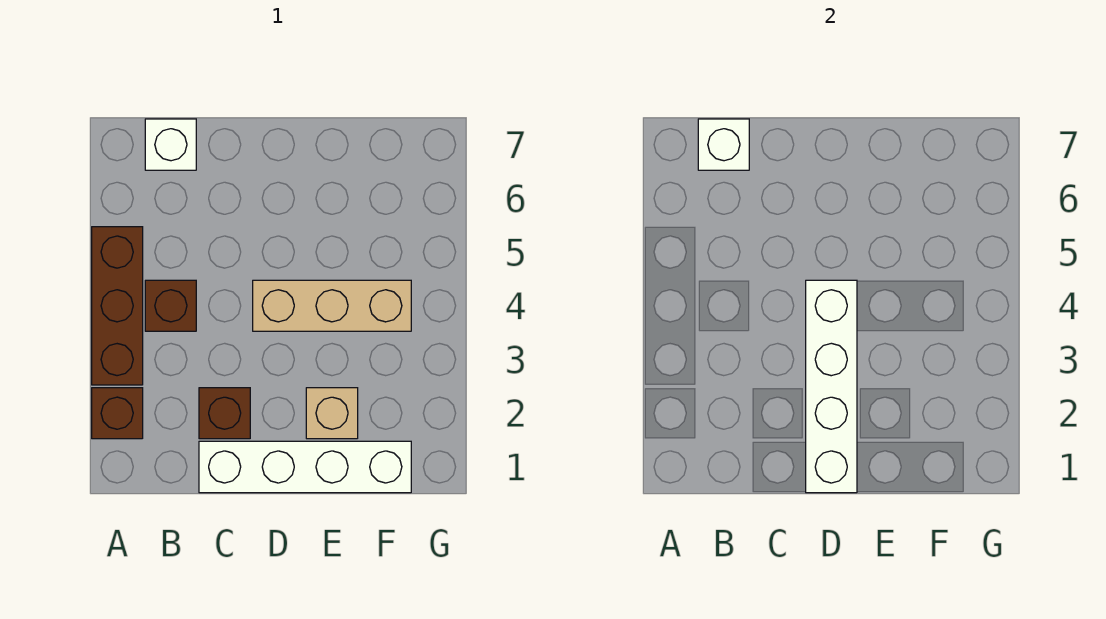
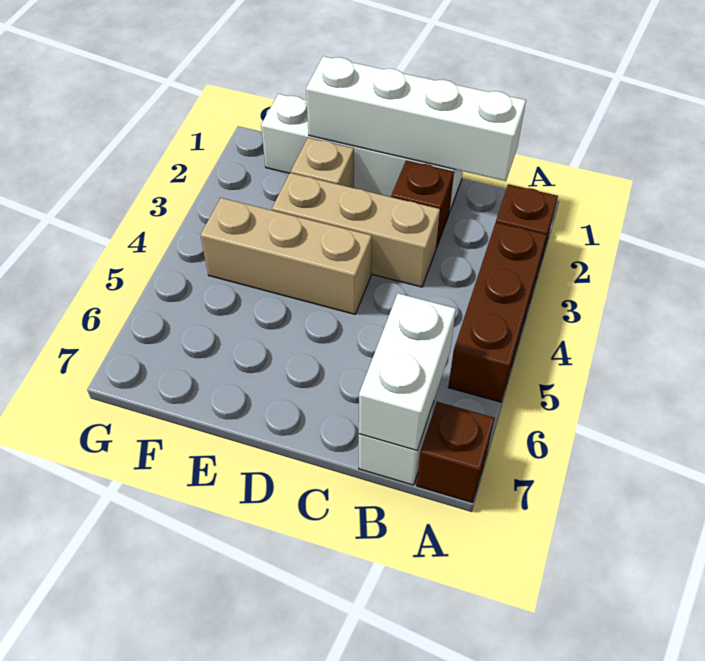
brown brick B4 level 1 -> brown brick A7 level 1
white brick B7 level 2 -> white brick B6:B7 level 2
none -> tan brick C3:E3 level 1
white brick D1:D4 level 2 -> white brick B1:E1 level 2

